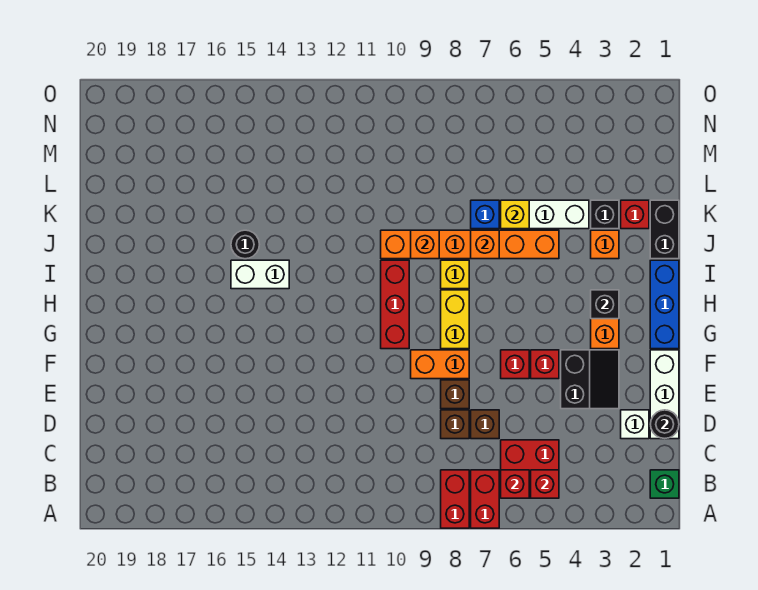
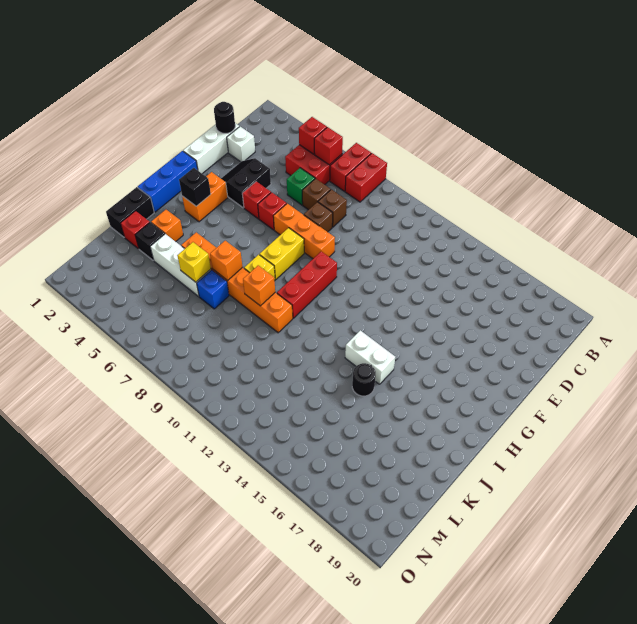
green brick B1 level 1 -> green brick D6 level 1
orange brick F8:F9 level 1 -> orange brick F7:F9 level 1

